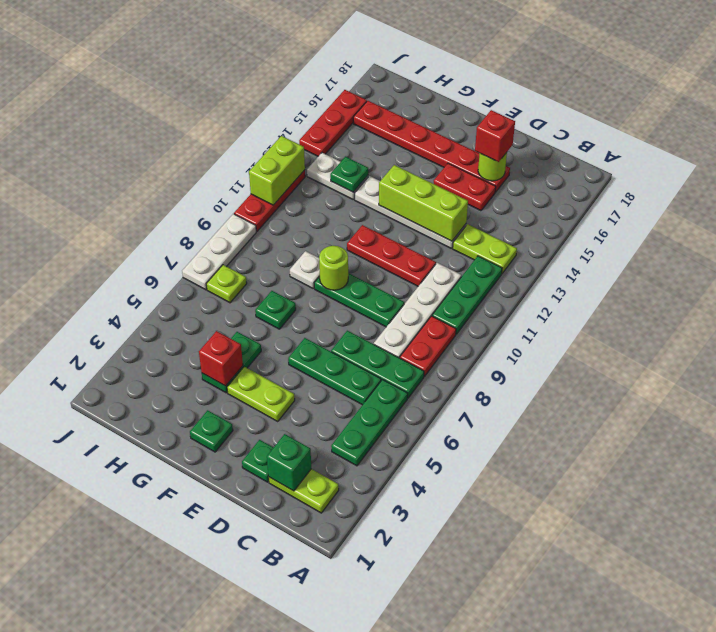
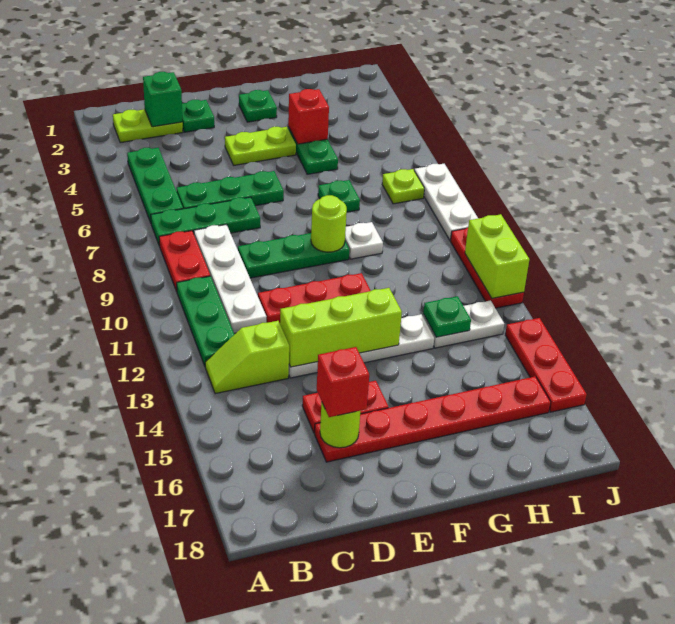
lime plate B13:C13 level 1 -> lime slope B13:C13 level 1 top C

